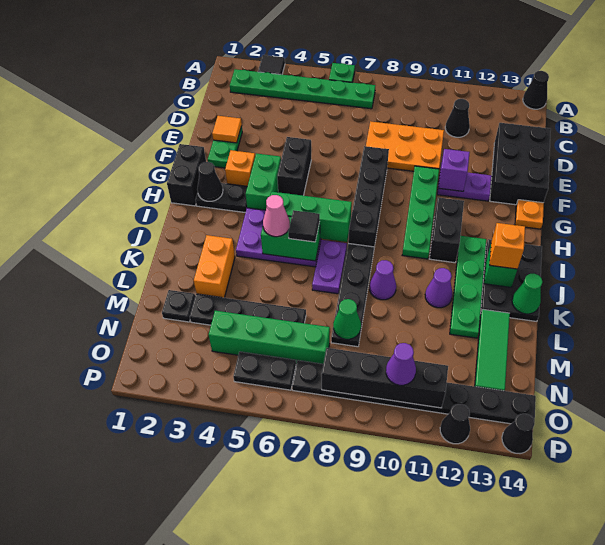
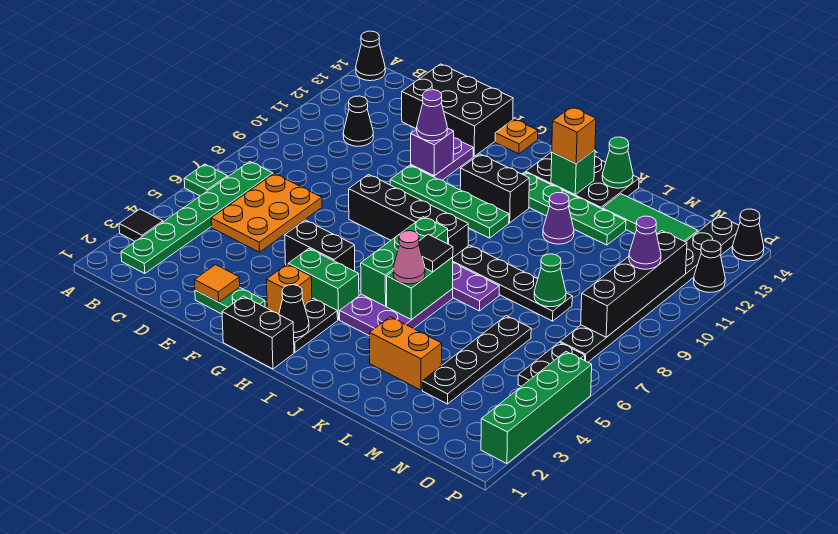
orange plate D8:E10 level 1 -> orange plate C5:D7 level 1
purple cone K9 level 1 -> purple cone F11 level 3
black plate M2 level 1 -> none
green brick N4:N7 level 1 -> green brick P2:P5 level 1

